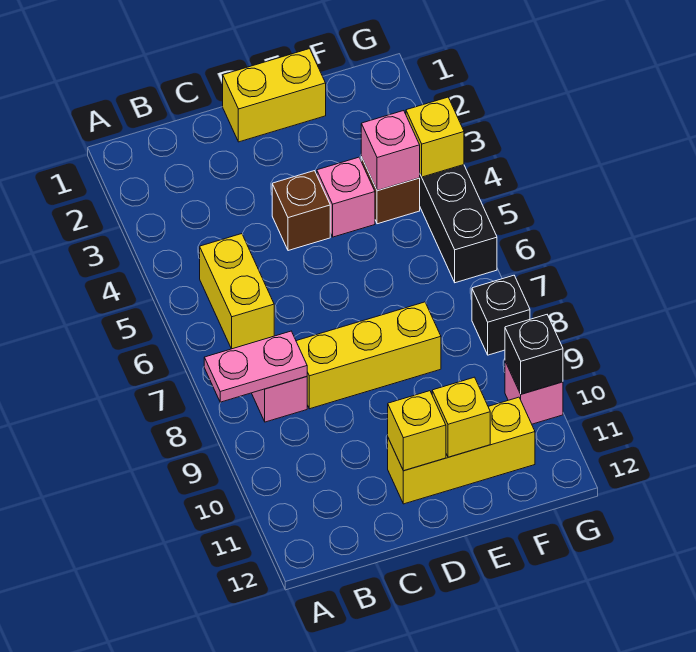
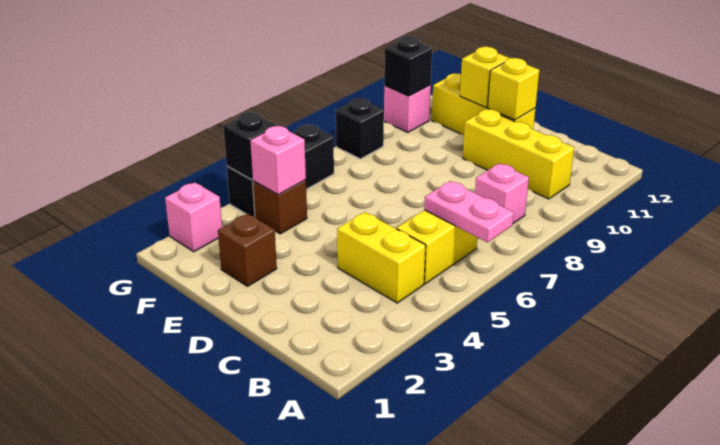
pink plate A8:B8 level 2 -> pink plate A6:B6 level 2
yellow brick C8:E8 level 1 -> yellow brick B10:D10 level 1
yellow brick D1:E1 level 1 -> yellow brick B4:C4 level 1
brown brick D4 level 1 -> brown brick E2 level 1
pink brick E4 level 1 -> pink brick G2 level 1
yellow brick G4 level 2 -> black brick G4 level 2

